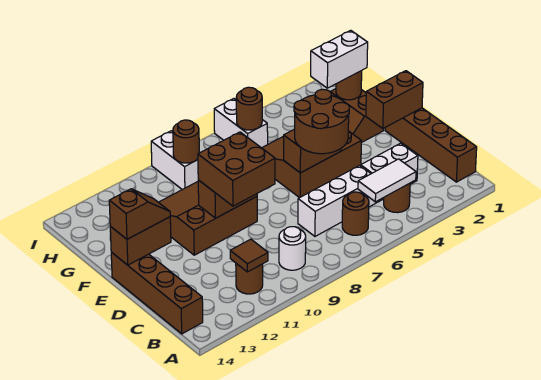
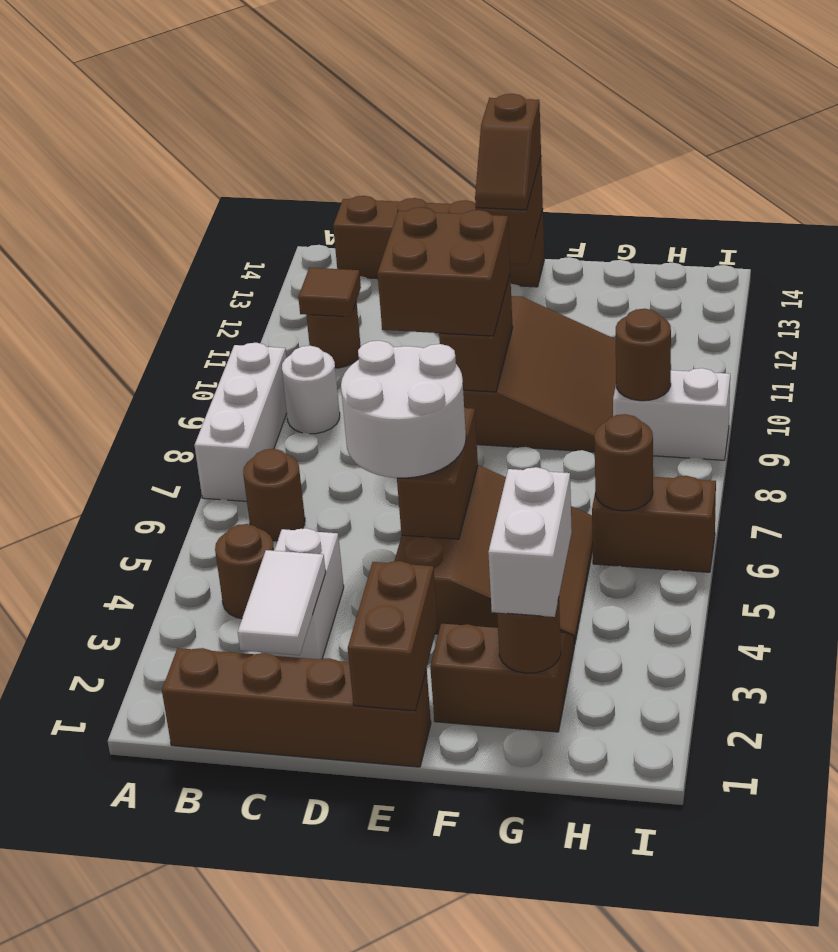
white tile B4:B5 level 2 -> white tile C2:C3 level 2
white brick C5:C7 level 1 -> white brick A7:A9 level 1
brown round brick D5:E6 level 3 -> white round brick D5:E6 level 3
white brick H6:I6 level 1 -> brown brick H6:I6 level 1

